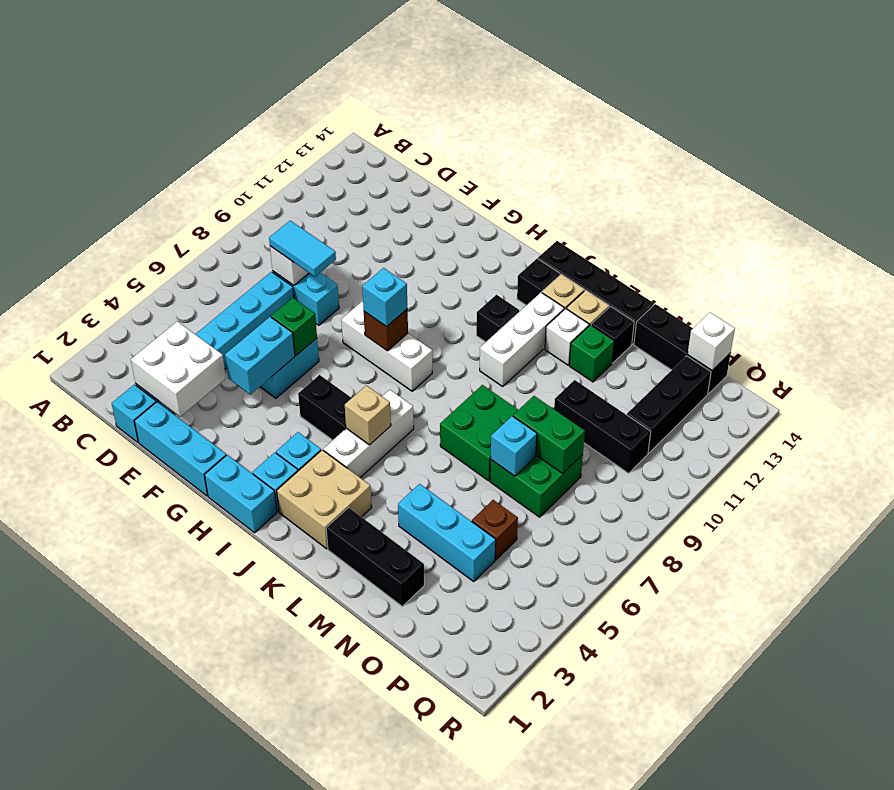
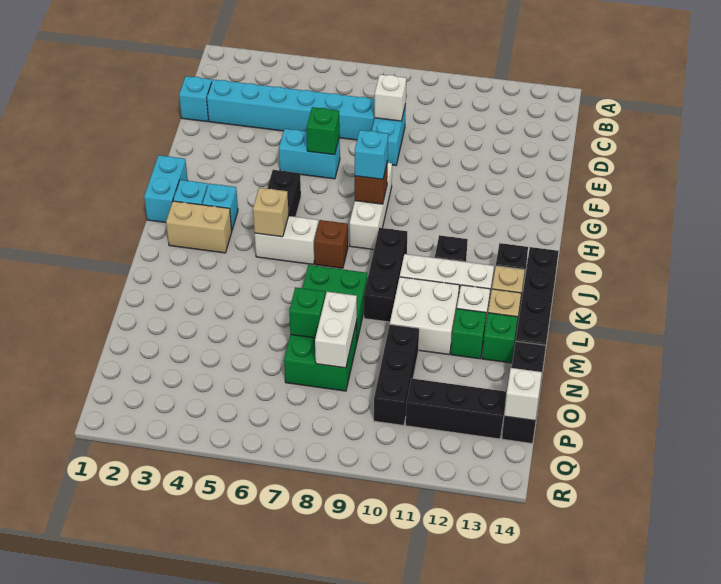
white brick D2:E3 level 2 -> white brick L10:M11 level 1
cyan tile D8:E8 level 3 -> none
cyan brick E1:G1 level 1 -> none
cyan brick F4:F5 level 2 -> none
tan brick J2:K3 level 1 -> tan brick J2:J3 level 1
white brick J4:J6 level 1 -> white brick J5:J6 level 1
black brick L2:N2 level 1 -> black brick J9:L9 level 1
cyan brick M4:O4 level 1 -> none
black brick M13 level 1 -> green brick M13 level 1
cyan brick N7 level 2 -> green brick N7 level 2
green brick N8:O8 level 2 -> white brick N8:O8 level 2
brown brick O5 level 1 -> brown brick J7 level 1

